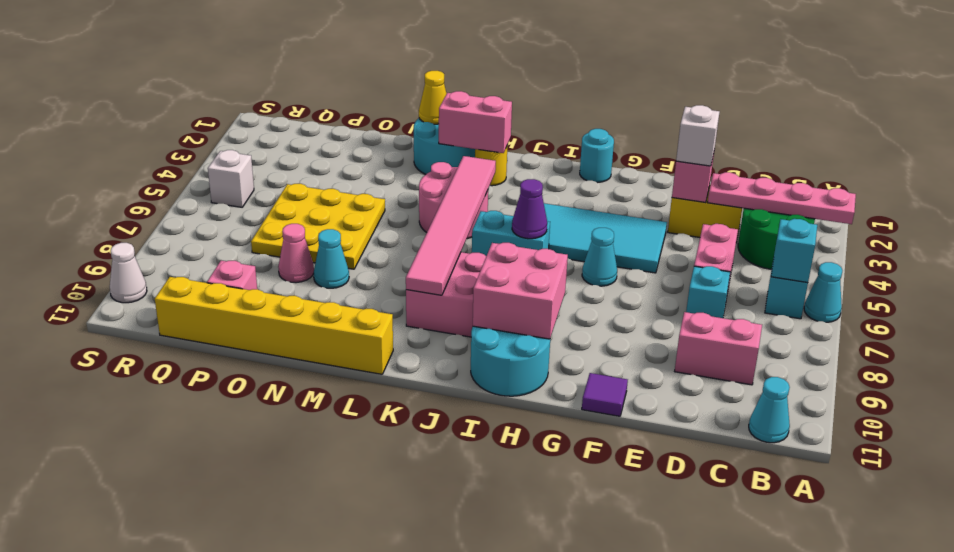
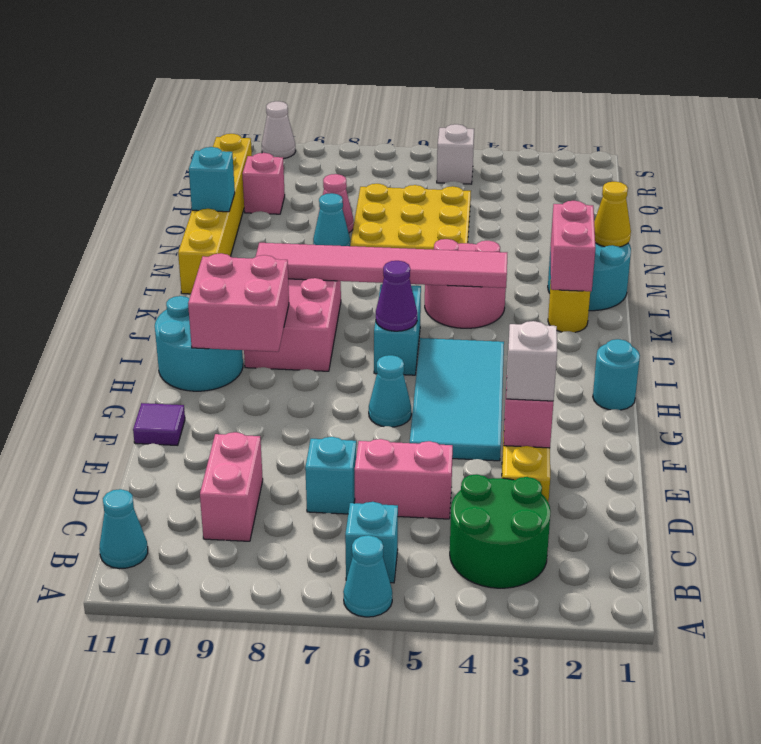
pink plate A3:D3 level 2 -> none
cyan brick B6 level 2 -> cyan brick N11 level 2

